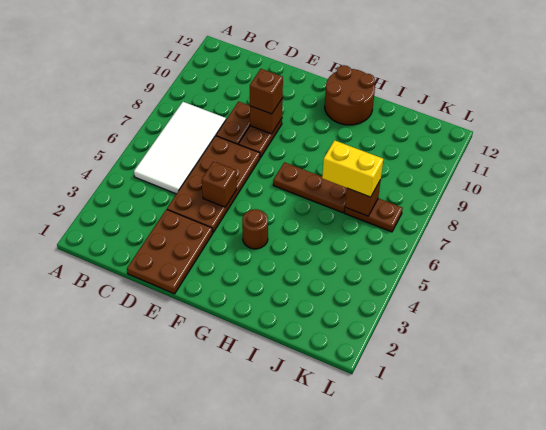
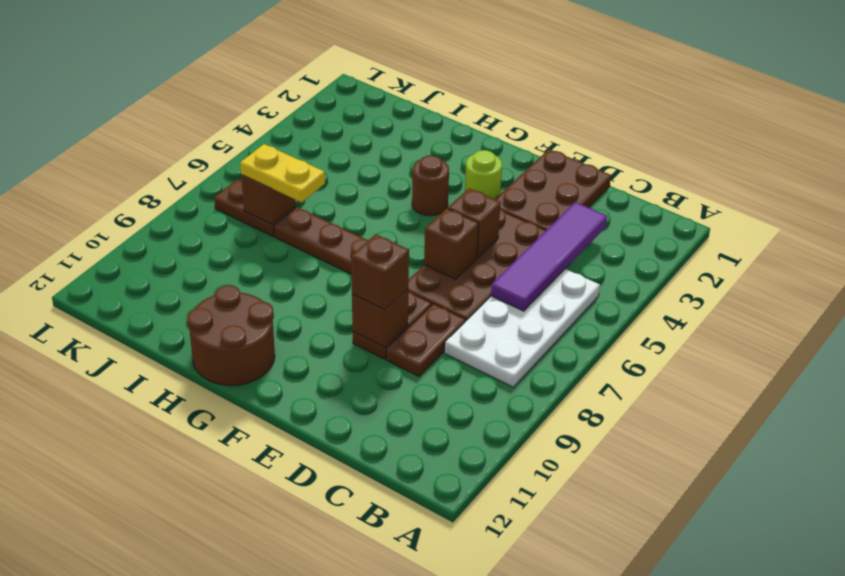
white tile B5:C8 level 1 -> white plate B5:C8 level 1
none -> purple tile C3:C6 level 2
none -> brown brick E6 level 2
none -> lime round brick F3 level 1
yellow brick I7:J7 level 3 -> yellow plate I7:J7 level 3

